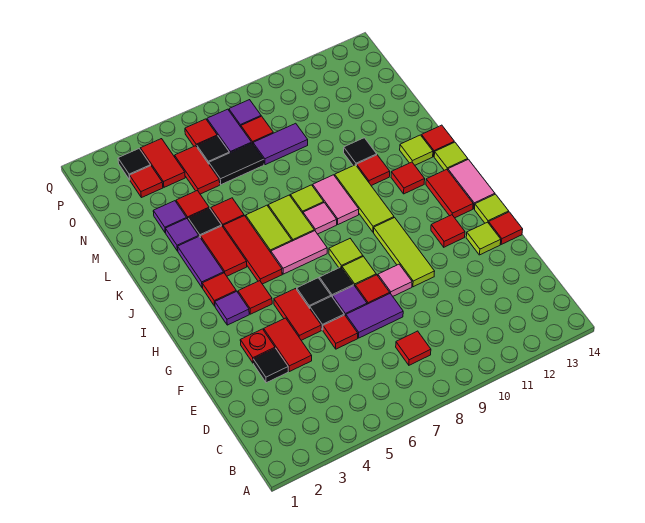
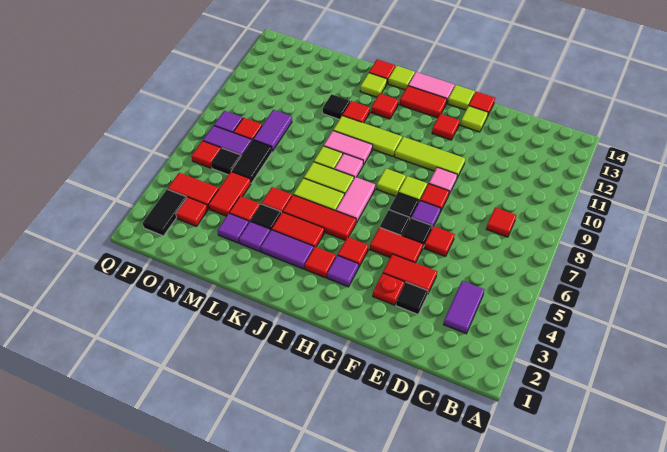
purple tile E7:E8 level 1 -> purple tile C3:C4 level 1
red tile N5:O5 level 1 -> red tile N4:N5 level 1
black tile P3 level 1 -> black tile P2:P3 level 1

